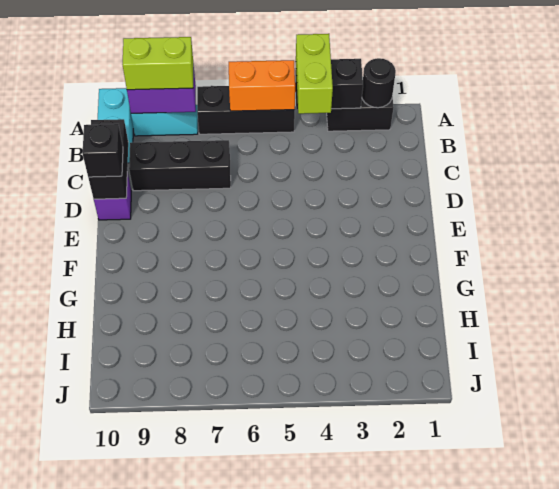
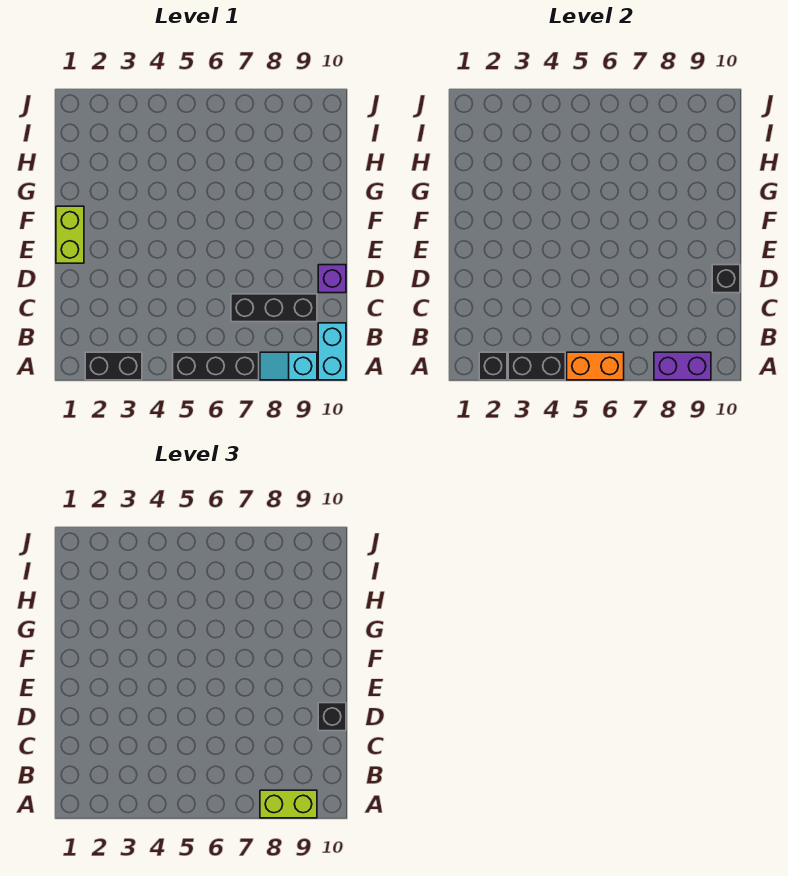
black round brick A2 level 2 -> black brick A2 level 2
lime brick A4:B4 level 3 -> lime brick E1:F1 level 1
black brick C10:D10 level 2 -> black brick D10 level 2

